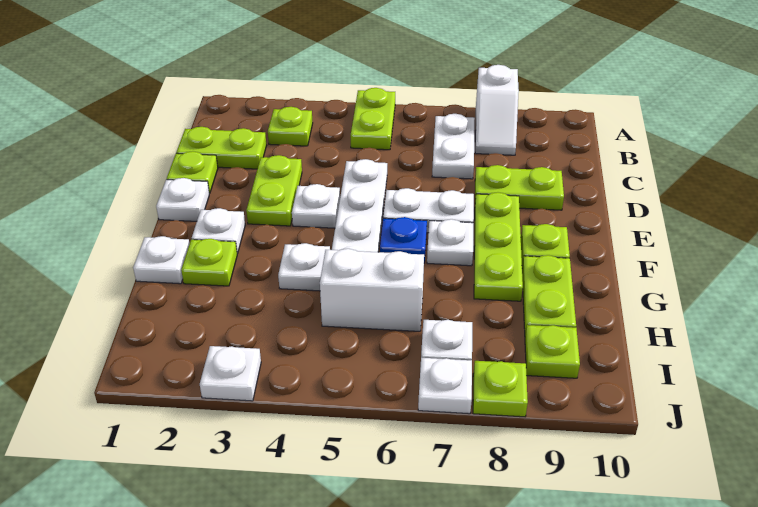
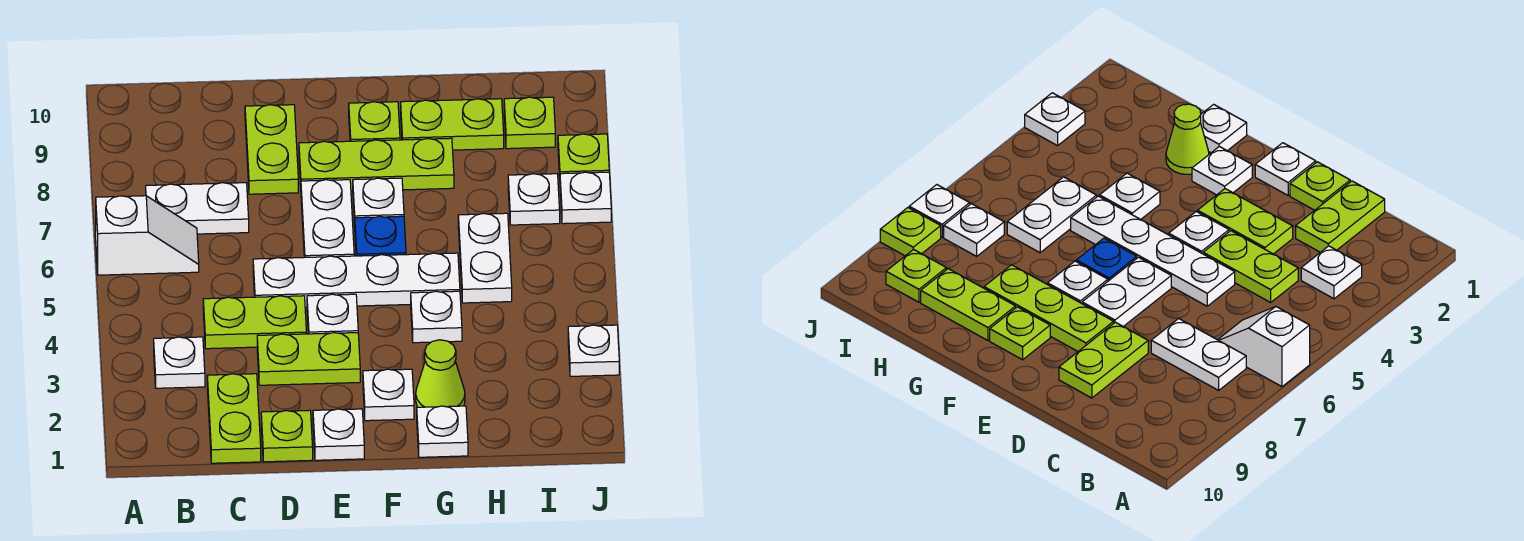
lime plate A5:B5 level 1 -> lime plate C4:D4 level 1
white slope A8:B8 level 1 top A -> white slope A6:B6 level 1 top A
lime plate B3 level 1 -> white plate B3 level 1
lime plate G2 level 1 -> lime cone G2 level 1
white brick H5:H6 level 1 -> white plate H5:H6 level 1

